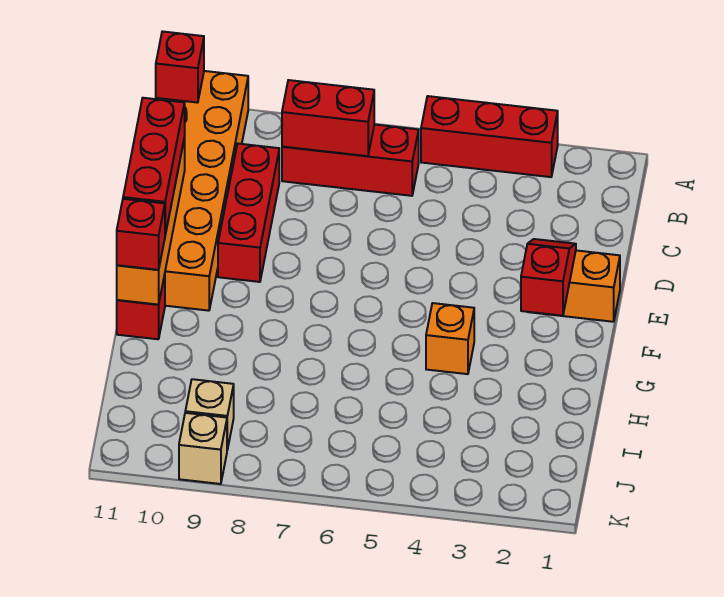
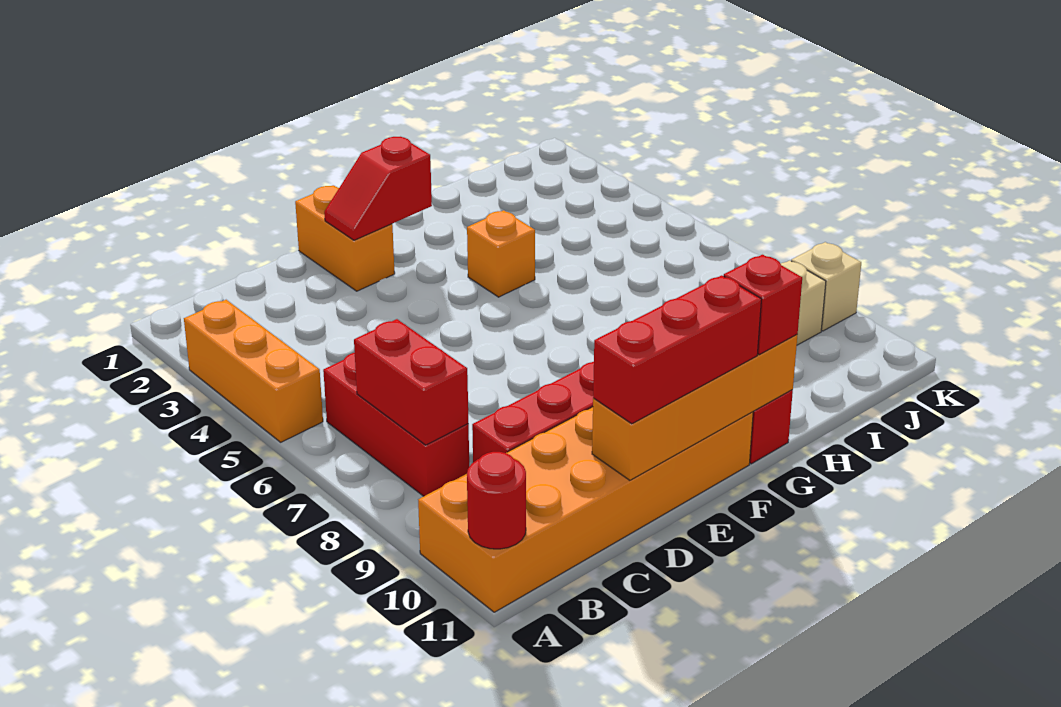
red brick A3:A5 level 1 -> orange brick A3:A5 level 1
red brick A11 level 2 -> red round brick A11 level 2

